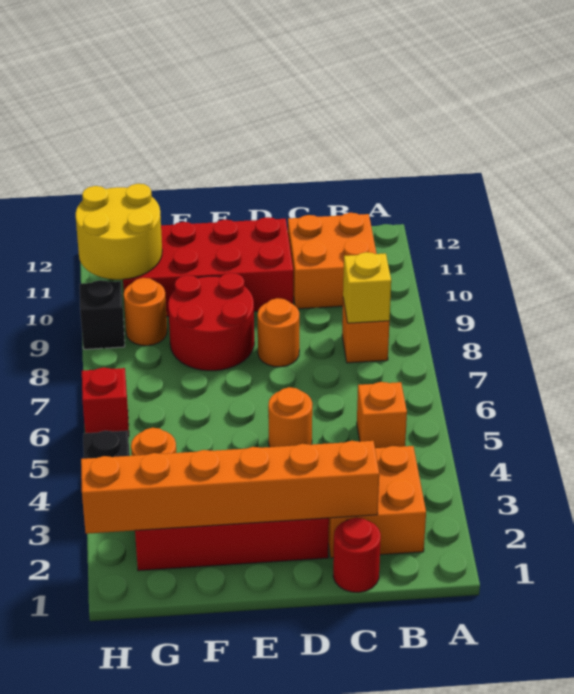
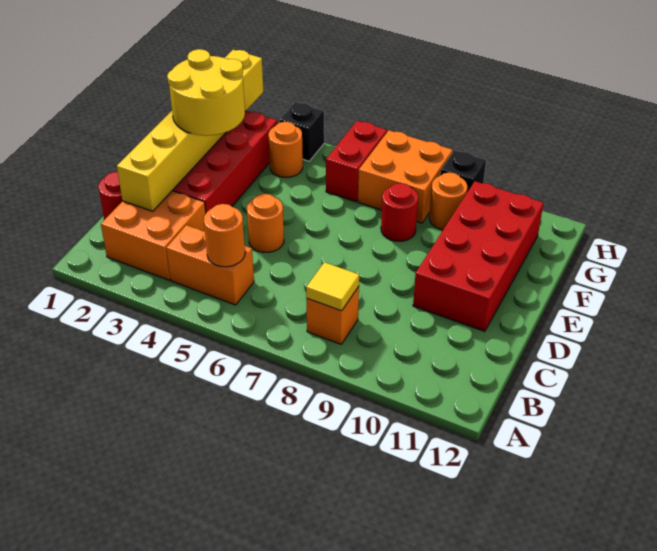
orange brick B5 level 1 -> orange brick B4:B5 level 1
yellow brick B8 level 2 -> yellow tile B8 level 2
orange brick B10:C11 level 1 -> orange brick G7:H8 level 1
orange brick C2:H2 level 2 -> yellow brick C2:H2 level 2
orange round brick D8 level 1 -> orange round brick B5 level 2
red round brick E8:F9 level 1 -> red round brick F8 level 1
yellow round brick G10:H11 level 2 -> yellow round brick E2:F3 level 3
red brick H6 level 1 -> red brick G6:H6 level 1

